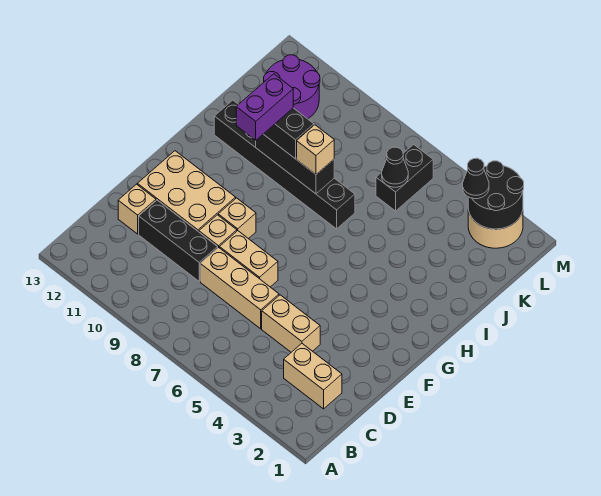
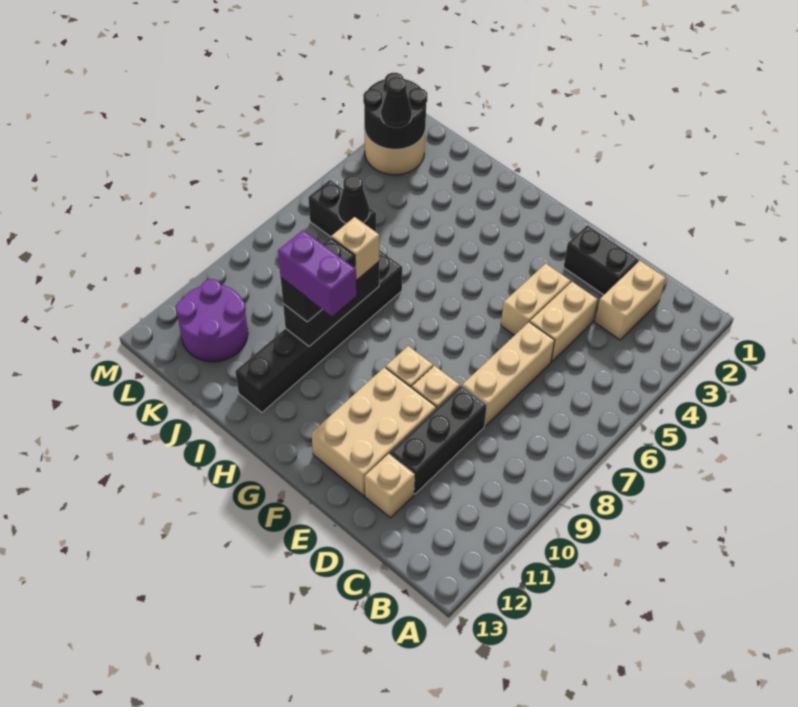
none -> black brick D2:E2 level 1
tan brick E7:E8 level 1 -> tan brick E4:E5 level 1

